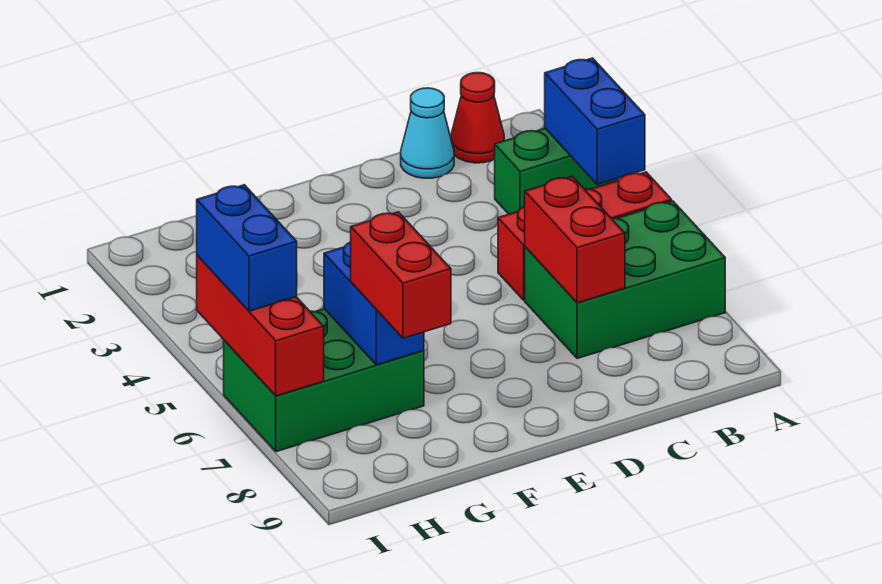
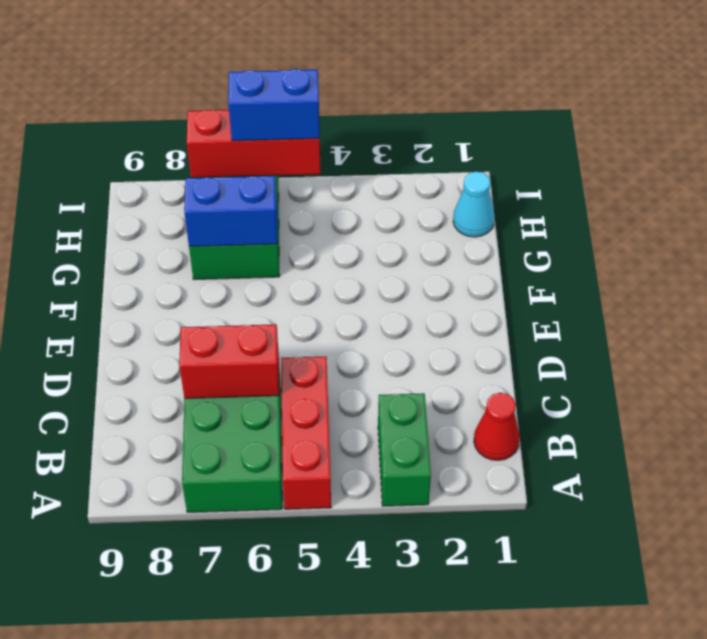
blue brick A3:A4 level 2 -> none
cyan cone C1 level 1 -> cyan cone H1 level 1
red brick G7:G8 level 3 -> none

